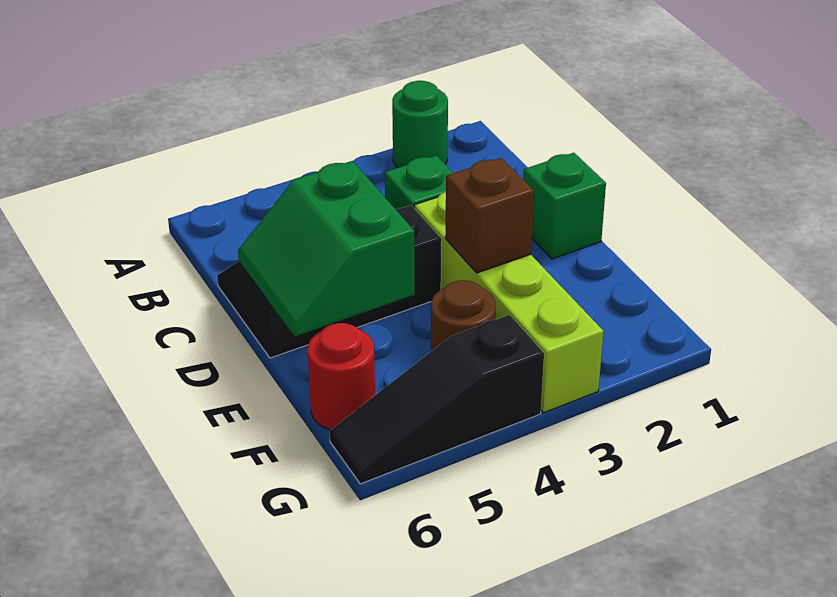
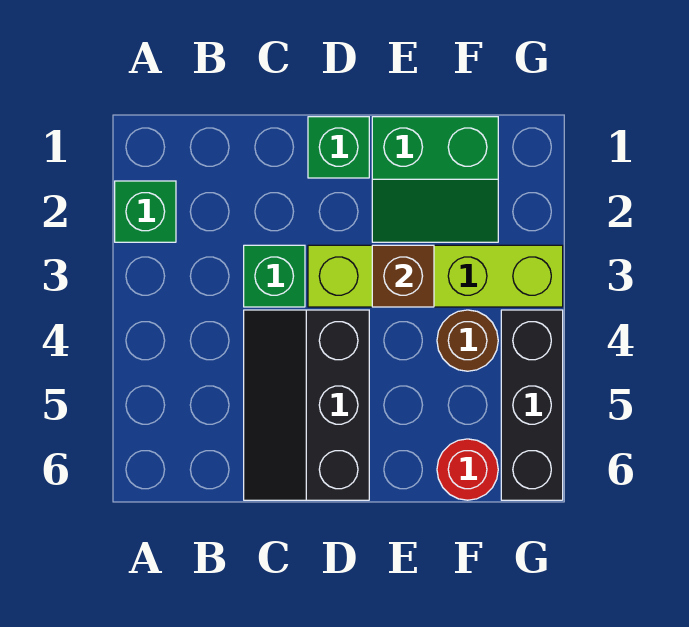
green round brick A2 level 1 -> green brick A2 level 1
green slope D5:E6 level 2 top 5 -> green slope E1:F2 level 1 top 1
black slope G4:G6 level 1 top 4 -> black brick G4:G6 level 1

